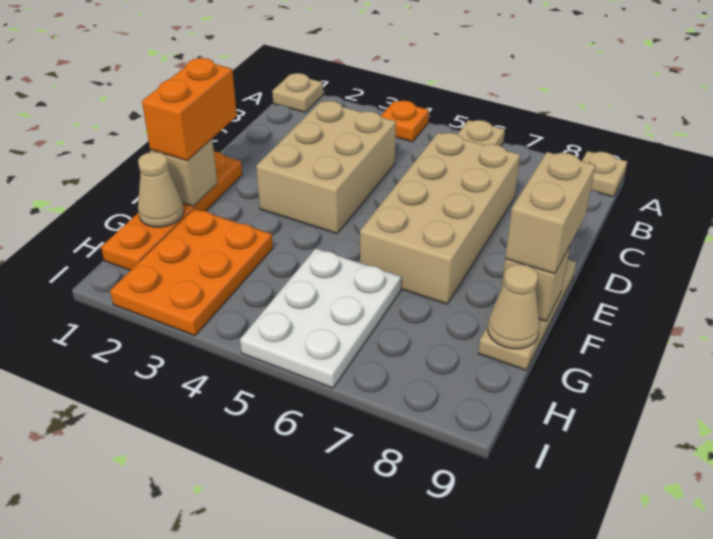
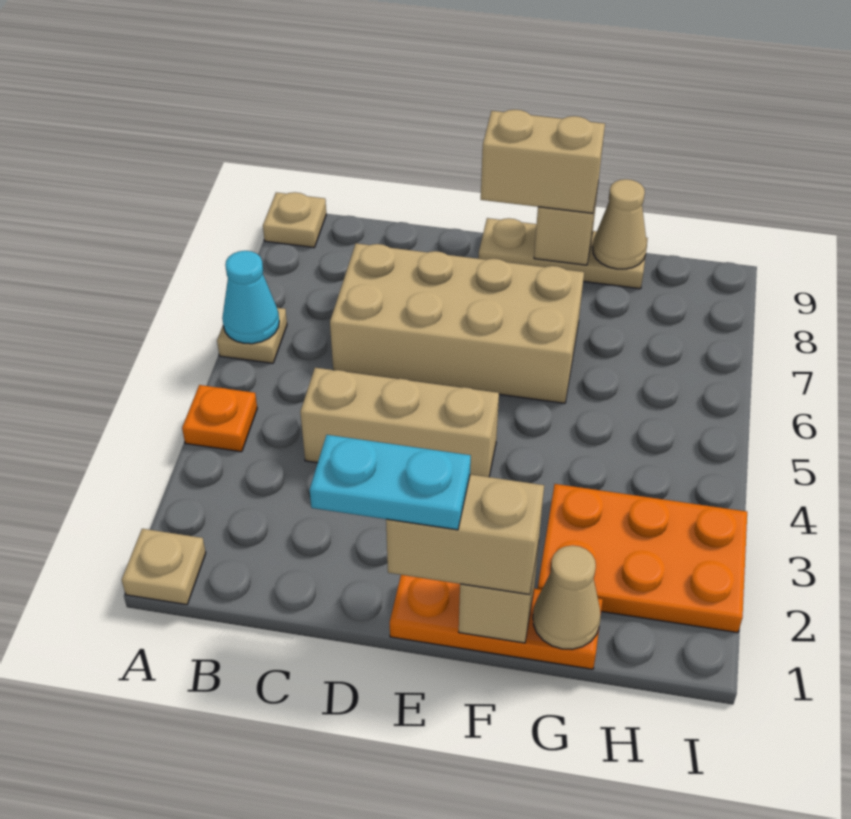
none -> cyan cone A6 level 2
tan brick C3:E4 level 1 -> tan brick C4:E4 level 1
none -> cyan plate D1:E1 level 4
orange plate E1:H1 level 1 -> orange plate E1:G1 level 1
orange brick E1:F1 level 3 -> tan brick E1:F1 level 3
white plate G5:I6 level 1 -> none

